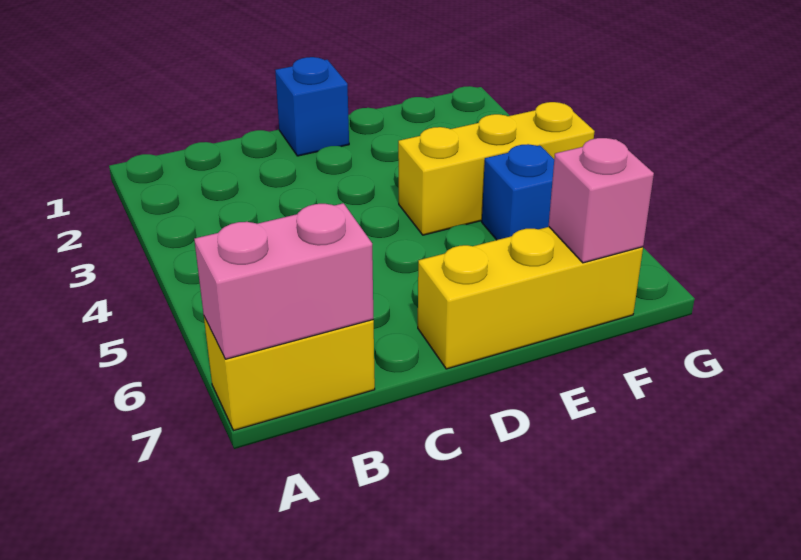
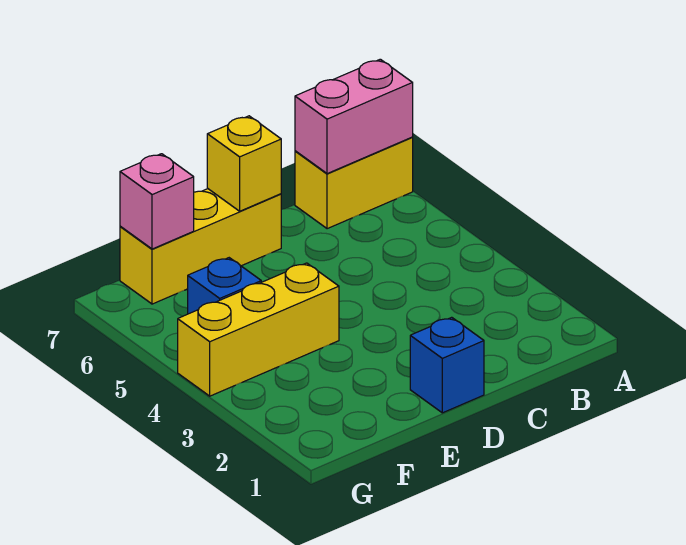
none -> yellow brick D7 level 2

